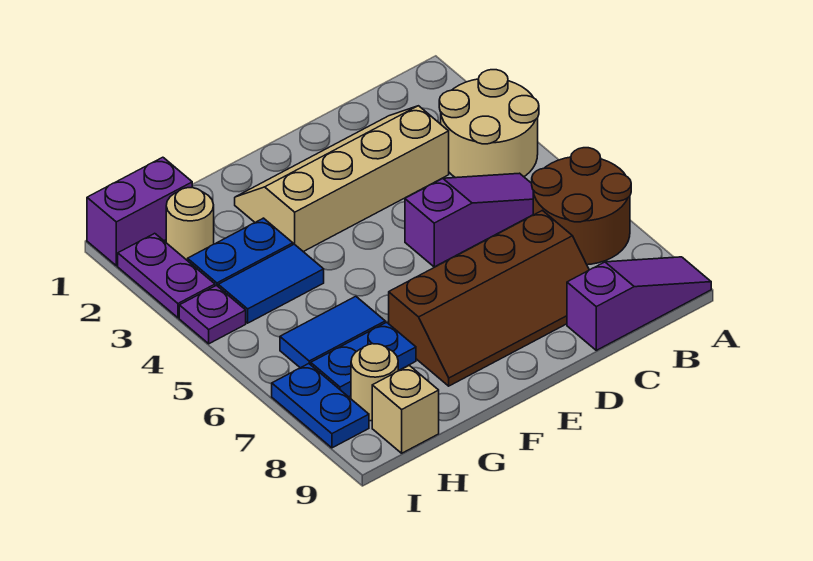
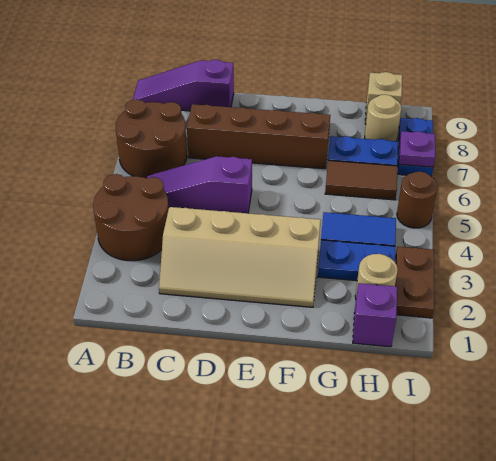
tan round brick A3:B4 level 1 -> brown round brick A3:B4 level 1
blue tile G6:H6 level 1 -> brown tile G6:H6 level 1
purple brick H1:I1 level 1 -> purple brick H1 level 1
purple plate I2:I3 level 1 -> brown plate I2:I3 level 1
purple plate I4 level 1 -> purple plate I7 level 2
none -> brown round brick I5 level 1

